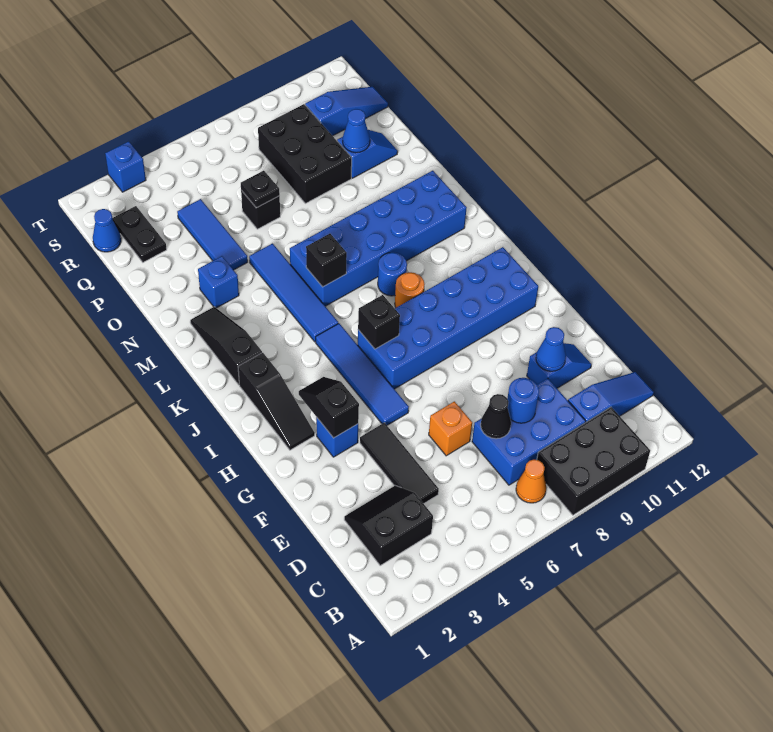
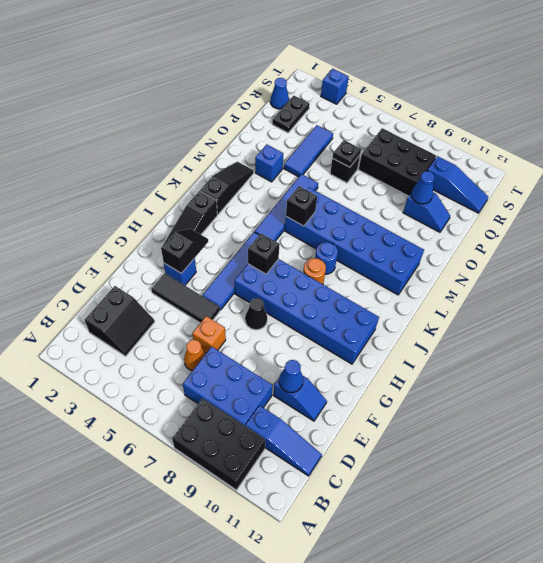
orange cone B7 level 1 -> orange cone D6 level 1
black slope C2:D3 level 1 top C -> black slope C2:D3 level 1 top 2
black tile D4:F4 level 1 -> black tile F3:F5 level 1
black cone D7 level 2 -> black cone G7 level 1
blue round brick D8 level 2 -> none
black brick P8:R9 level 1 -> black brick Q7:R9 level 1

